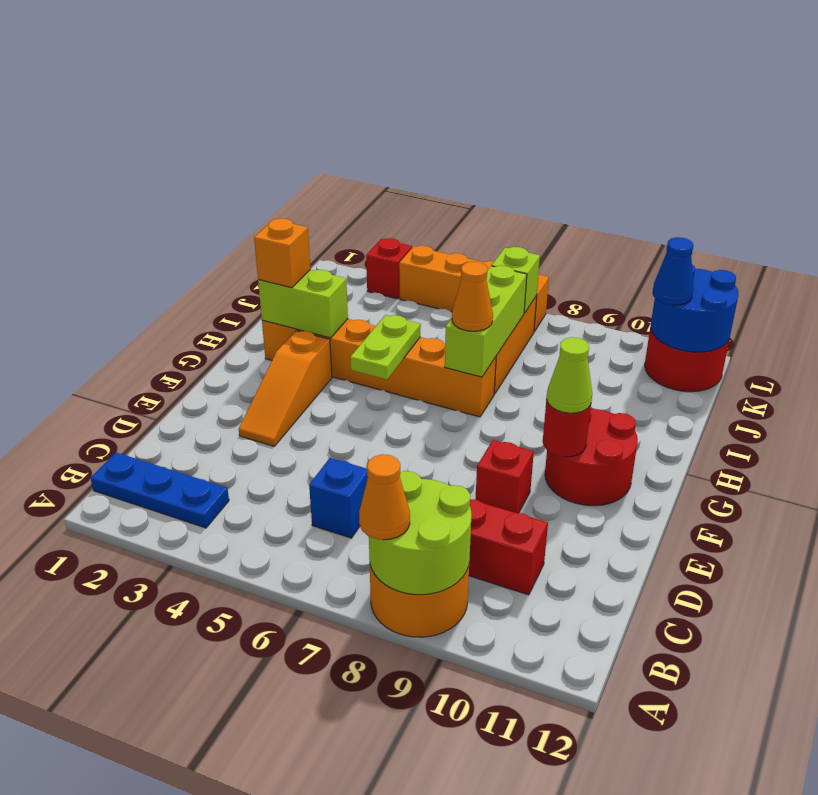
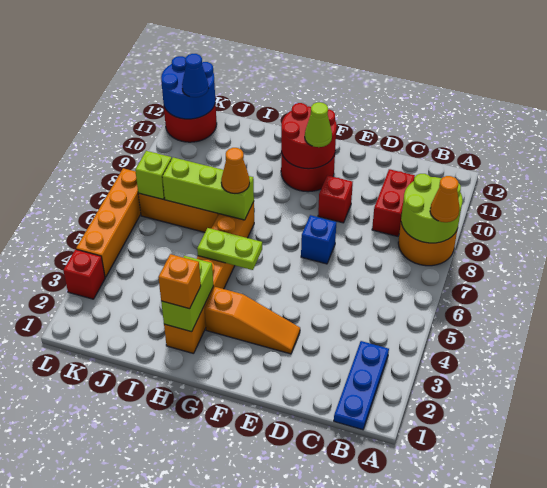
blue brick C6 level 1 -> blue brick E7 level 1
red round brick F10 level 2 -> red round brick F10:G11 level 2

